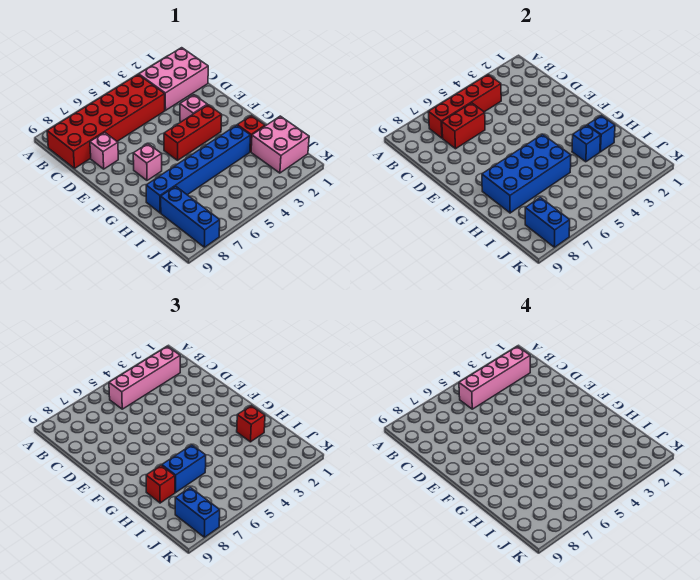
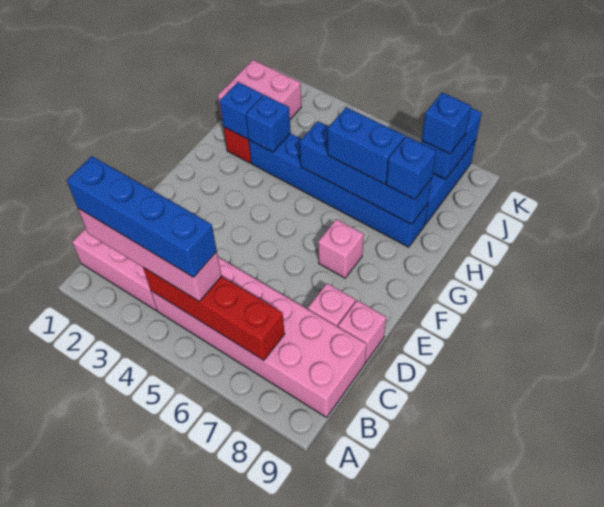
pink brick B2:B5 level 4 -> blue brick B2:B5 level 4
red brick B4:C9 level 1 -> pink brick B4:C9 level 1
red brick C6:C7 level 2 -> none
pink brick E3 level 1 -> pink brick D9 level 1
red brick F3:F5 level 1 -> none
blue brick G5:H8 level 2 -> blue brick H5:H8 level 2
red brick H2 level 3 -> none
red brick H8 level 3 -> blue brick H8 level 3
blue brick J8:K8 level 3 -> blue brick J8 level 3

